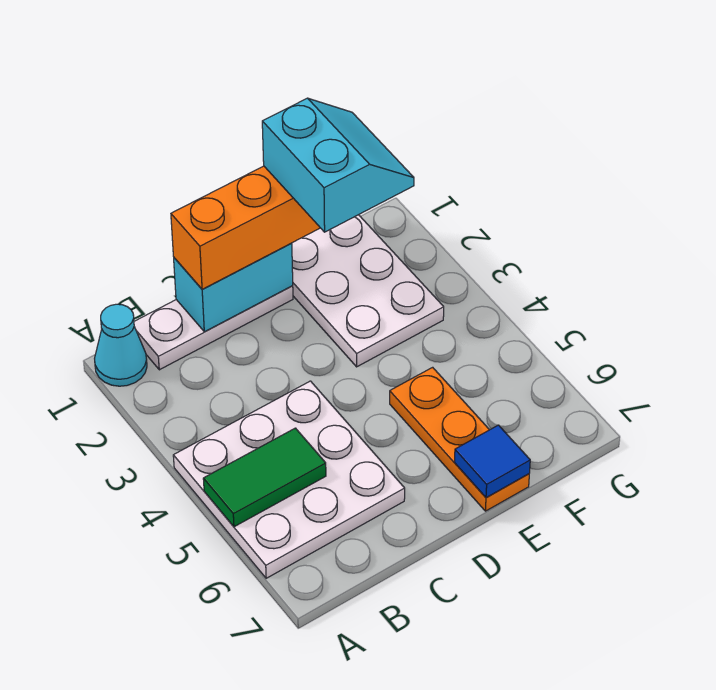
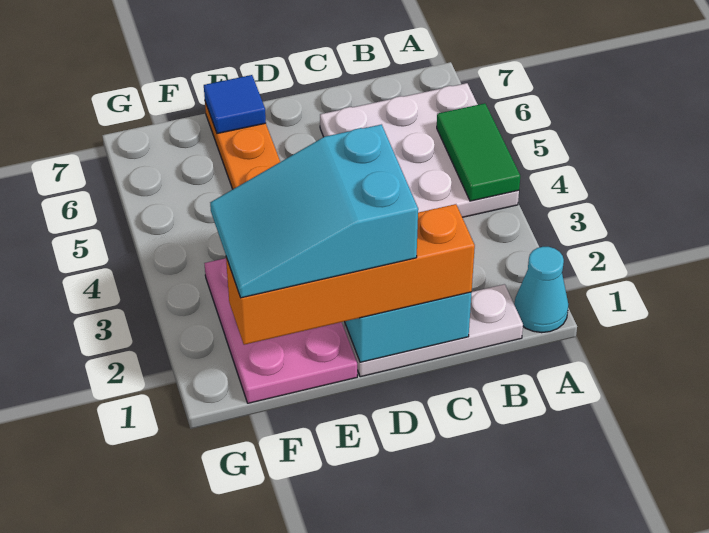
green tile A5:B5 level 2 -> green tile A4:A5 level 2
white plate E1:F3 level 1 -> pink plate E1:F3 level 1
cyan slope E1:F2 level 4 top E -> cyan slope D1:F2 level 4 top D

